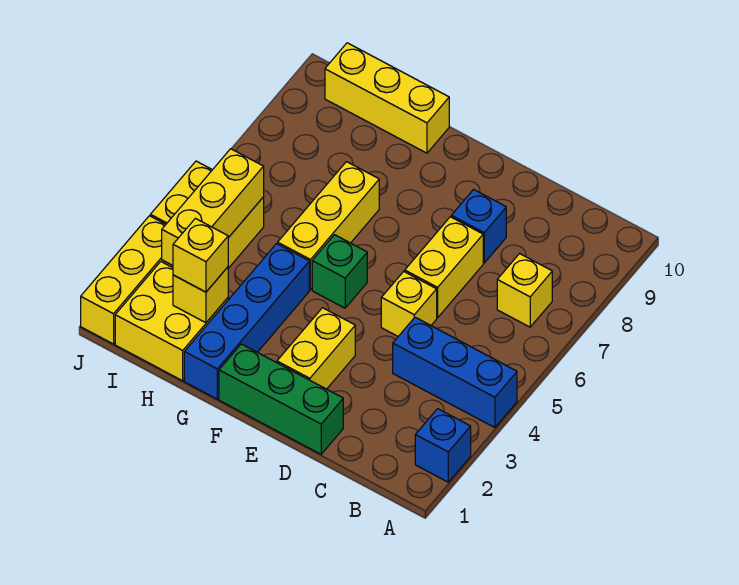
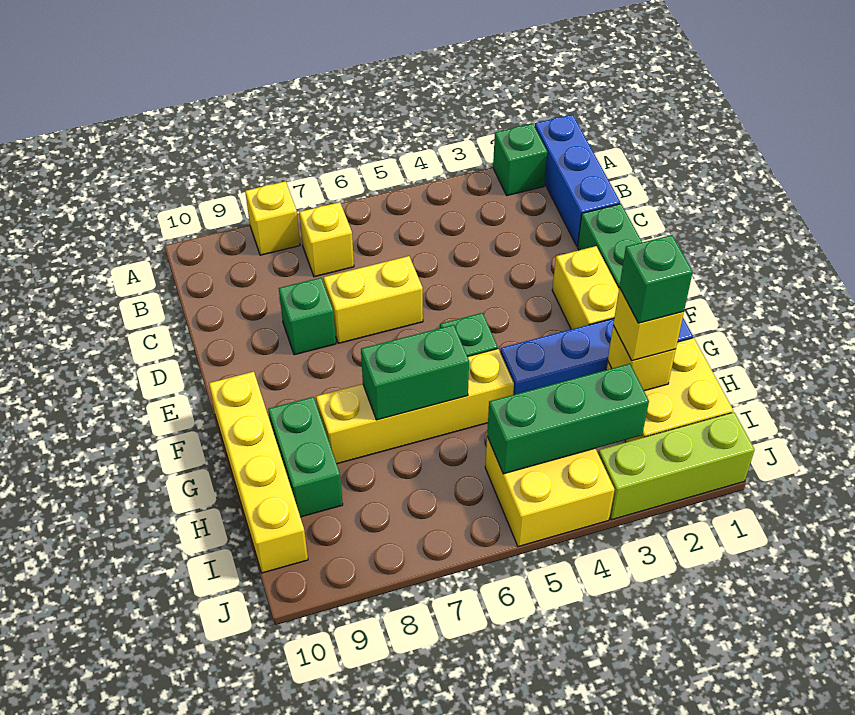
blue brick A2 level 1 -> green brick A2 level 1
blue brick A4:C4 level 1 -> blue brick A1:C1 level 1
yellow brick D5 level 1 -> yellow brick A8 level 1
blue brick D8 level 1 -> green brick D8 level 1
yellow brick E2:E3 level 1 -> yellow brick E2:F2 level 1
yellow brick G5:G7 level 1 -> yellow brick G5:G8 level 1
none -> green brick G6:G7 level 2
none -> green brick G9:H9 level 1
yellow brick G10:I10 level 1 -> yellow brick F10:I10 level 1
none -> green brick H2 level 4
yellow brick I3:I5 level 2 -> green brick I3:I5 level 2
yellow brick J1:J3 level 1 -> lime brick J1:J3 level 1

